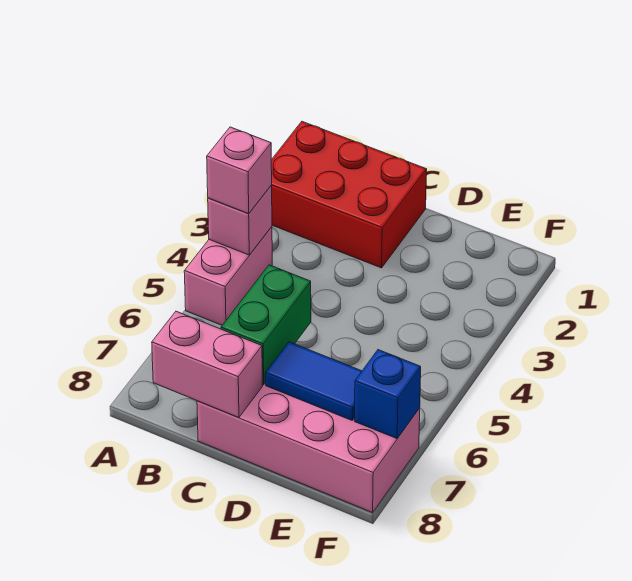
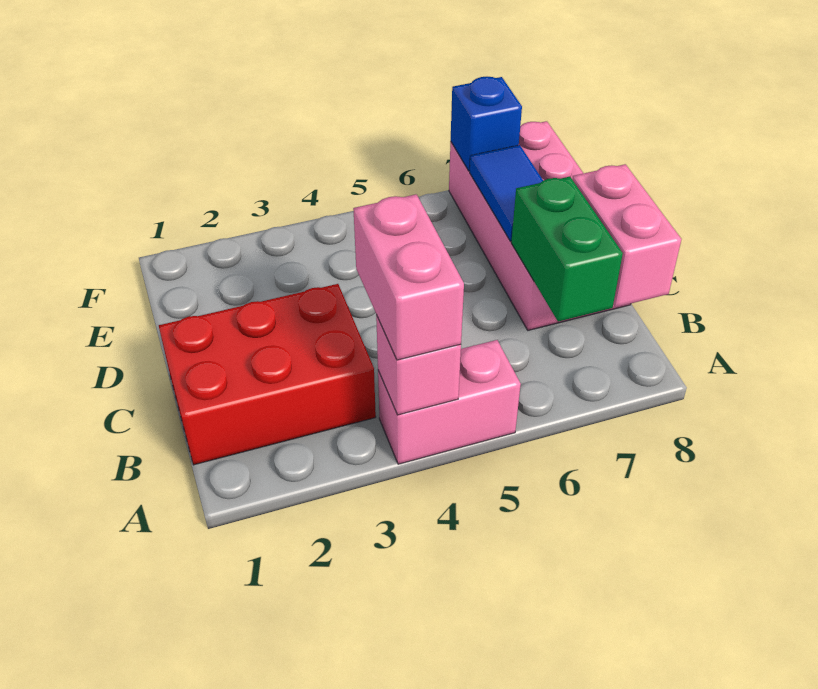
red brick A1:C2 level 1 -> red brick B1:C3 level 1
pink brick A4 level 3 -> pink brick A4:B4 level 3
green brick C6:C7 level 2 -> green brick B7:C7 level 2

